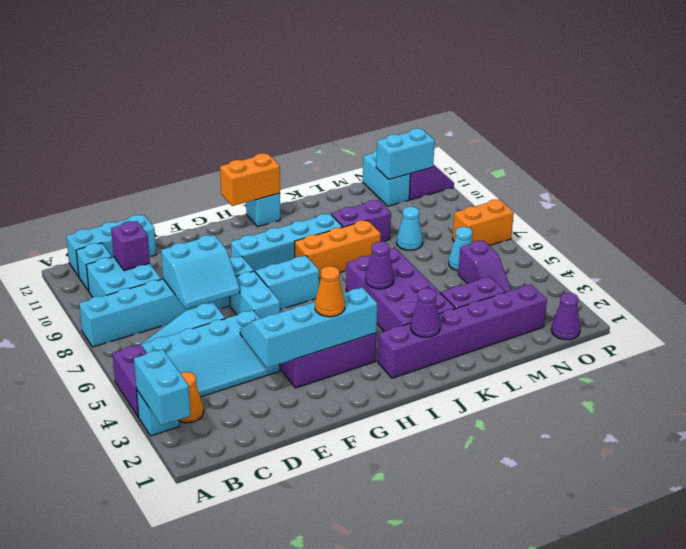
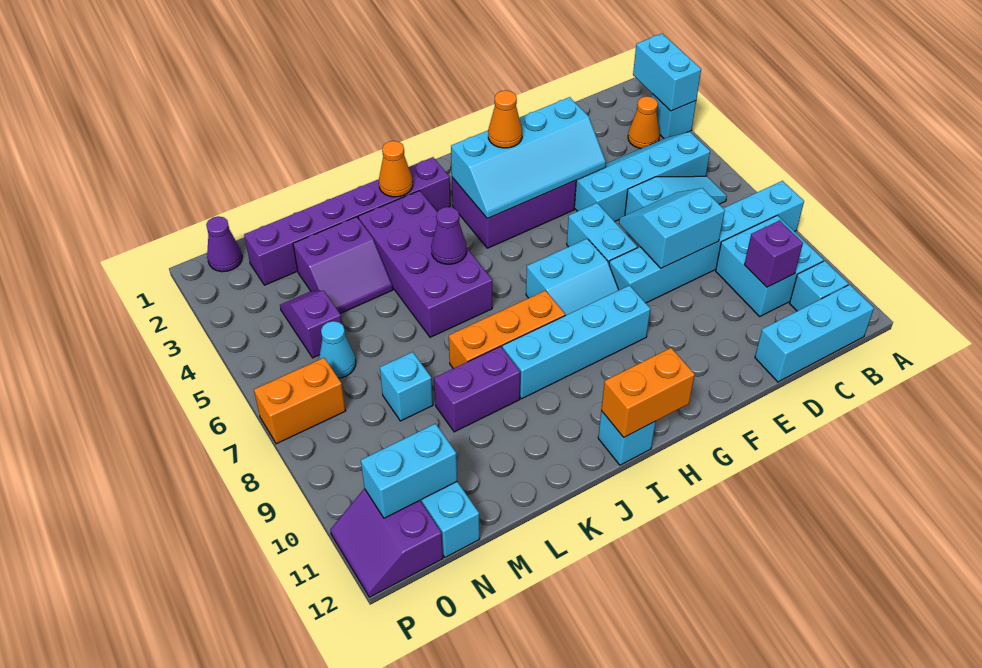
purple brick A4:A5 level 1 -> none
purple cone J2 level 2 -> orange cone J2 level 2
cyan cone M8 level 1 -> cyan brick M8 level 1

